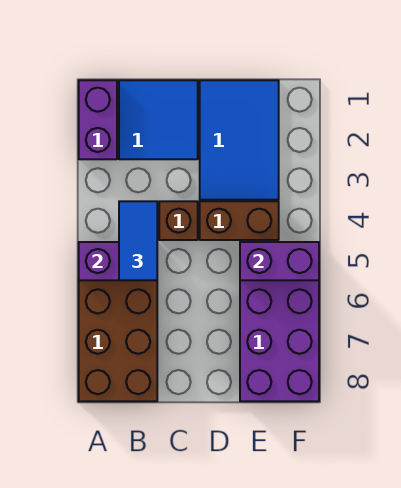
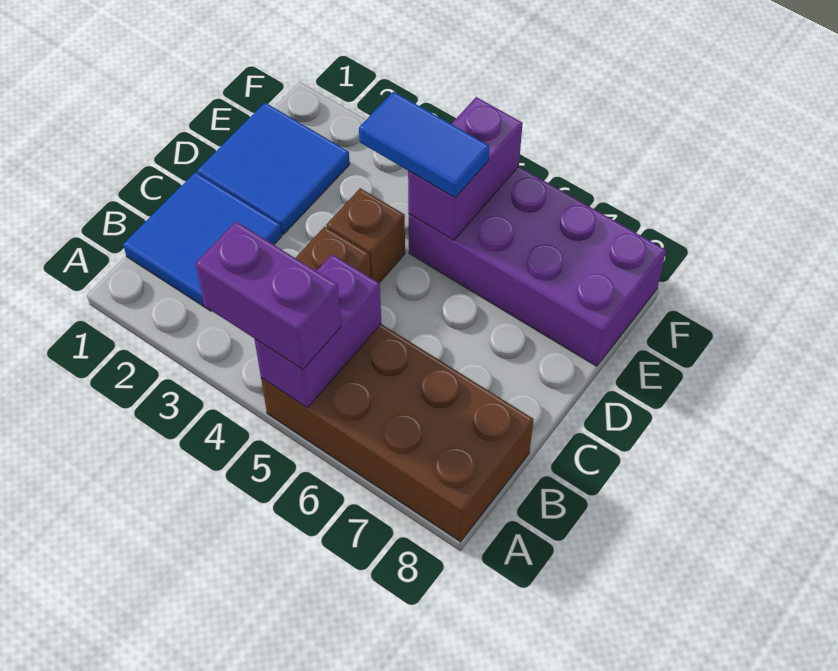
purple brick A1:A2 level 1 -> purple brick A4:A5 level 3
blue tile B4:B5 level 3 -> blue tile E4:E5 level 3
blue tile D1:E3 level 1 -> blue tile D1:E2 level 1
brown brick D4:E4 level 1 -> brown brick D4 level 1

